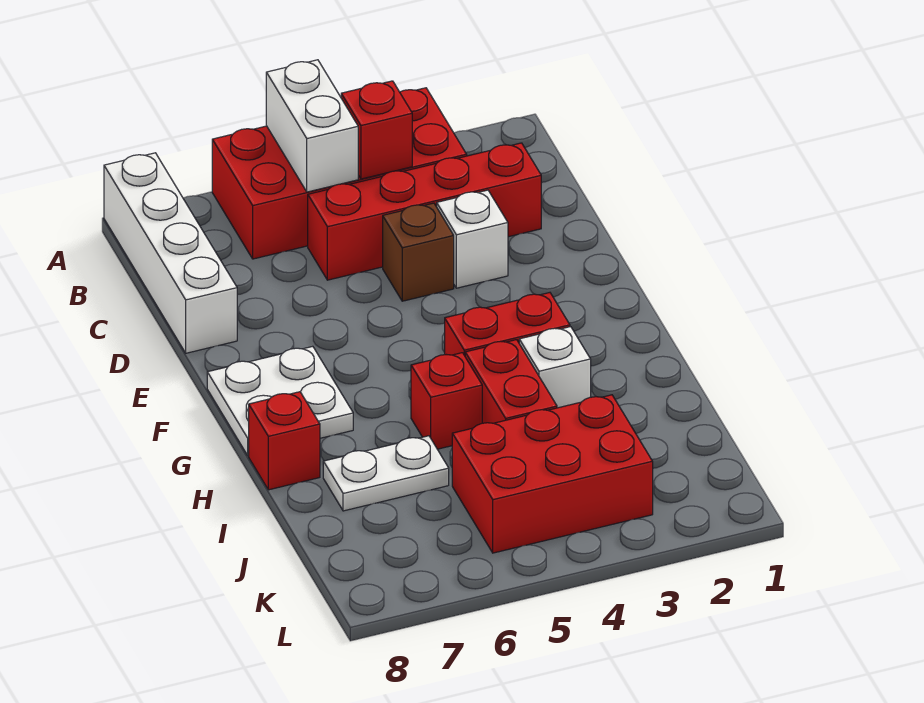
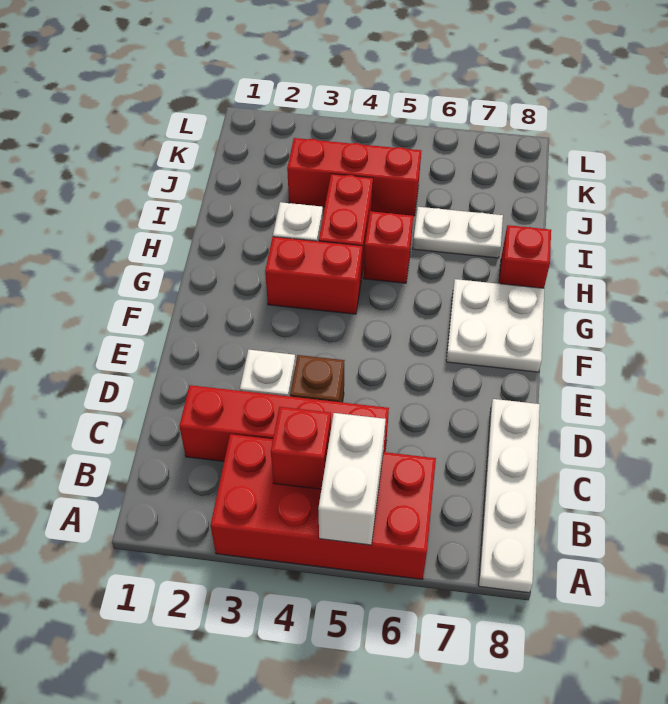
white brick A8:D8 level 1 -> white plate A8:D8 level 1
red brick J3:K5 level 1 -> red brick J3:J5 level 1

